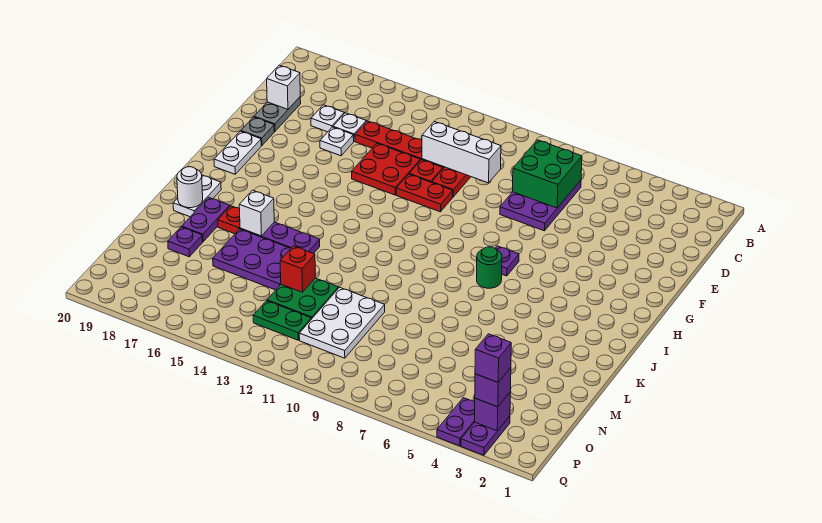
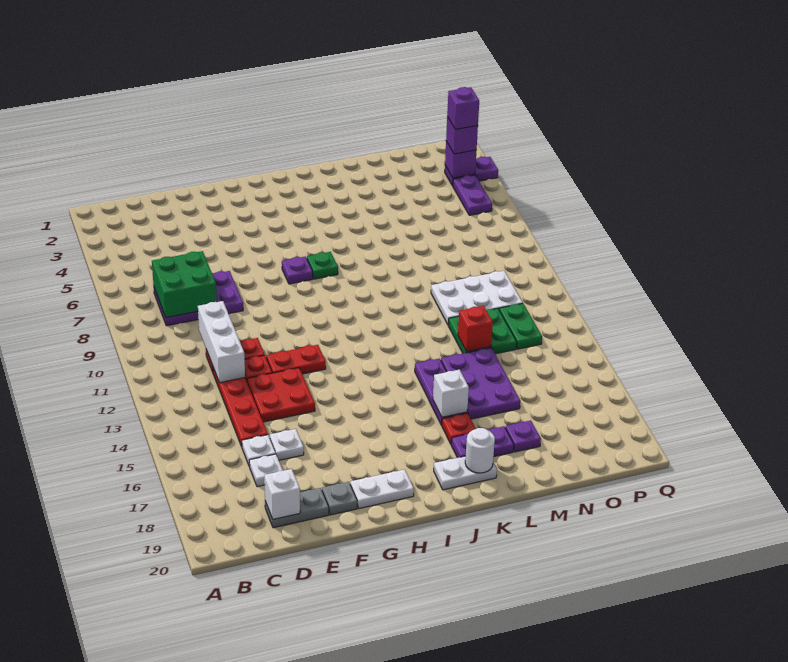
red plate F11:F12 level 1 -> red plate F12:G12 level 1
green round brick I7 level 1 -> green plate I7 level 1
purple plate P4:Q4 level 1 -> purple plate P4:P5 level 1

